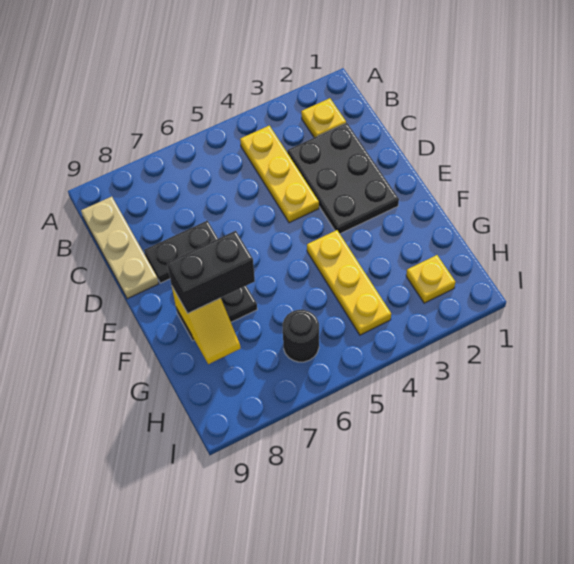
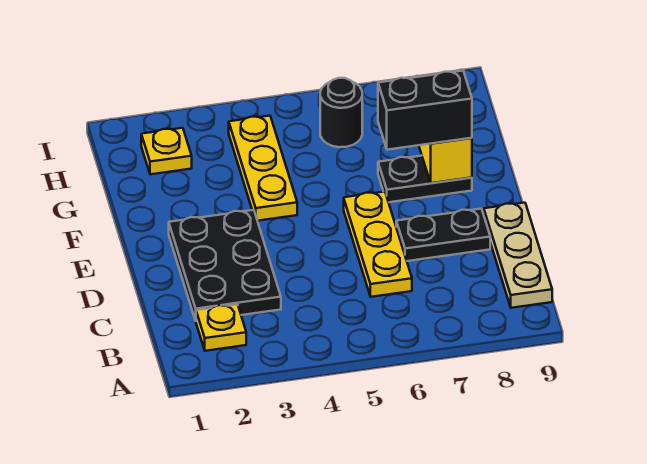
yellow plate B4:D4 level 1 -> yellow plate C6:E6 level 1

